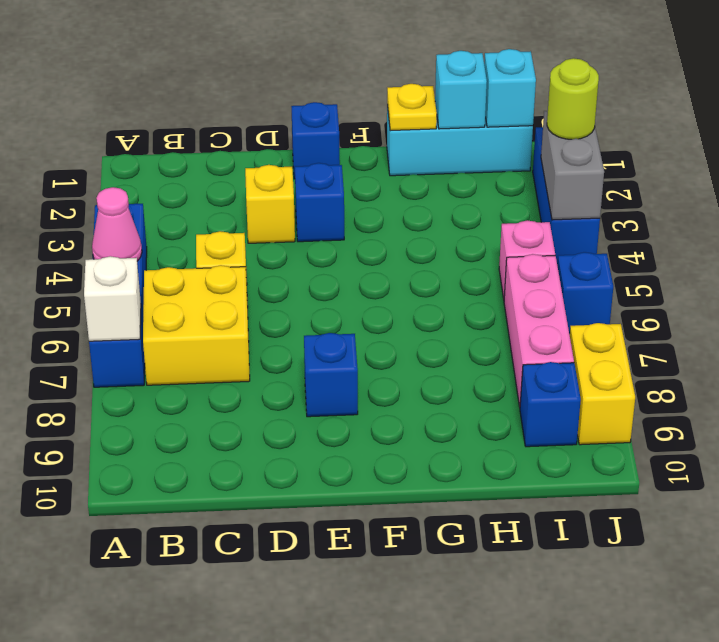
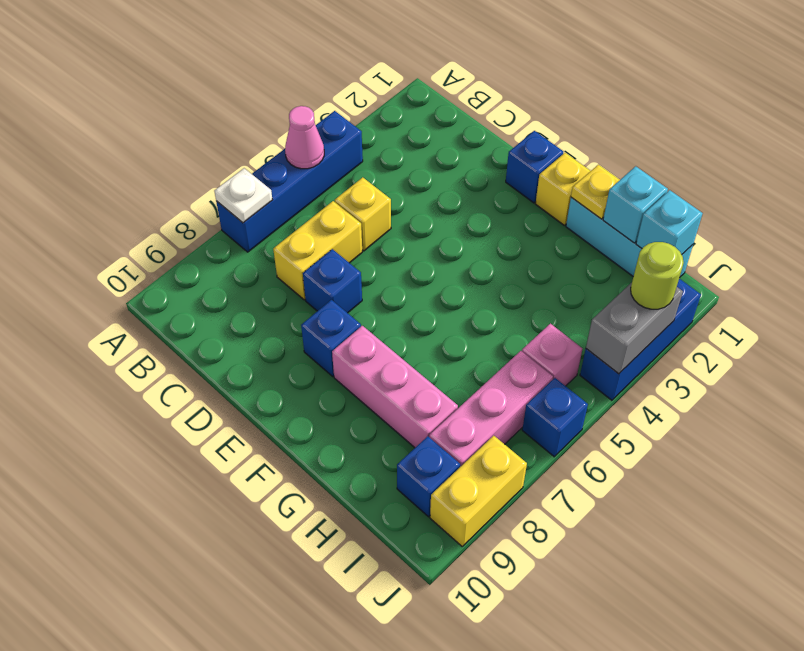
white brick A7 level 2 -> white plate A7 level 2
yellow brick B6:C7 level 1 -> yellow brick C6:C7 level 1
yellow brick D3 level 1 -> yellow brick F1 level 1
blue brick E3 level 1 -> blue brick D7 level 1
none -> pink brick F8:H8 level 1

